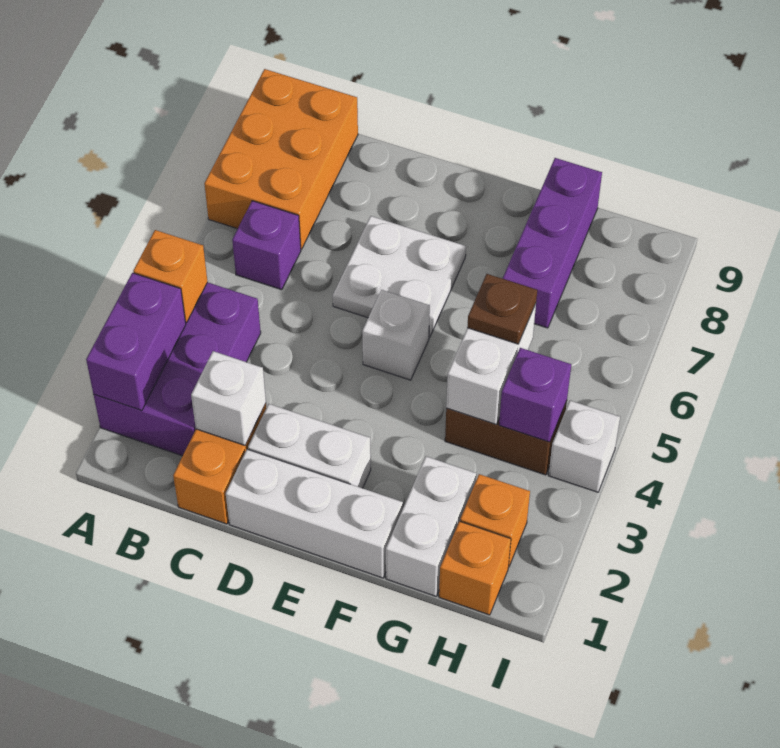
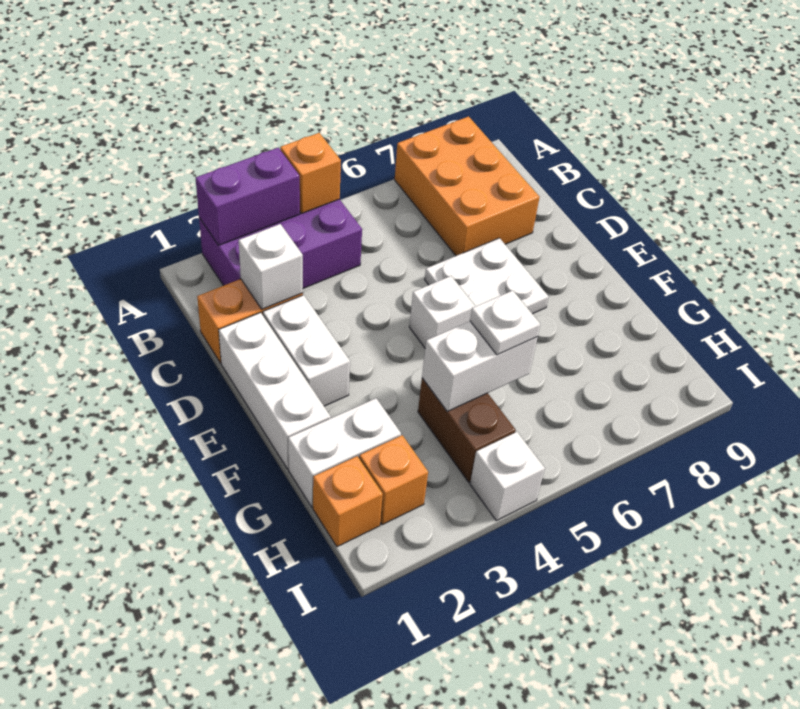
orange brick A7:B9 level 1 -> orange brick A7:C8 level 1
purple brick B6 level 1 -> none
brown plate G5 level 3 -> white plate G5 level 3
purple brick G7:G9 level 1 -> none
purple brick H4 level 2 -> none

